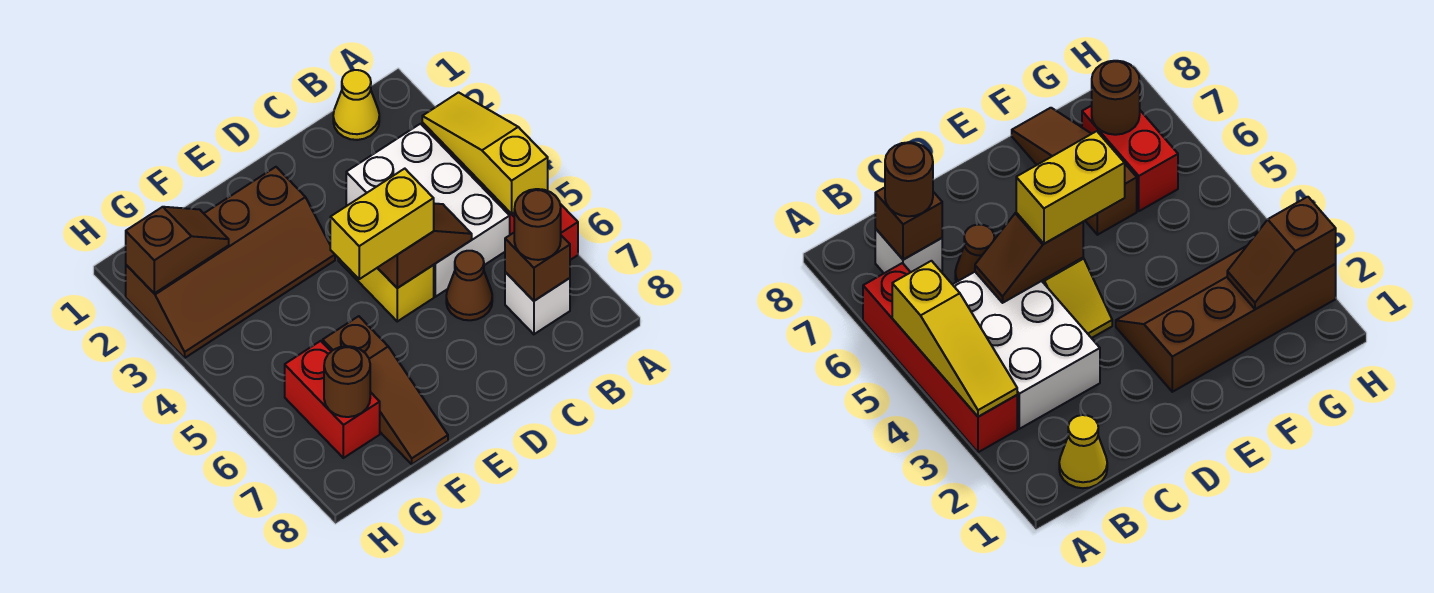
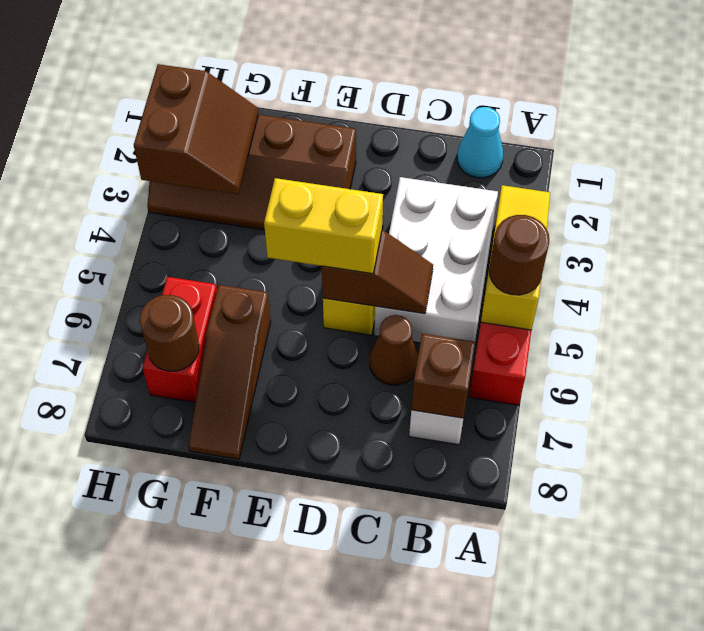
yellow cone B1 level 1 -> cyan cone B1 level 1
brown round brick B7 level 3 -> brown round brick A5 level 3
brown slope G2:H2 level 2 top H -> brown slope G2:H3 level 2 top H

